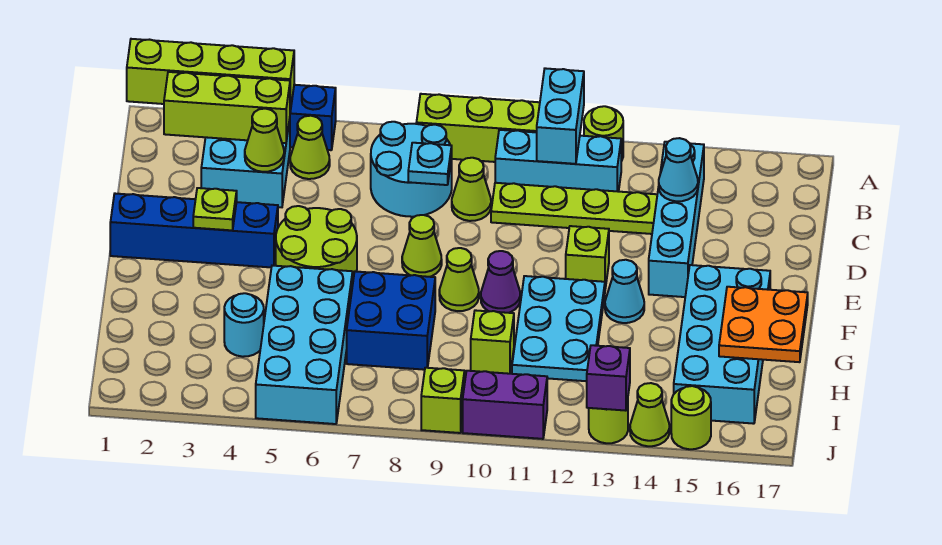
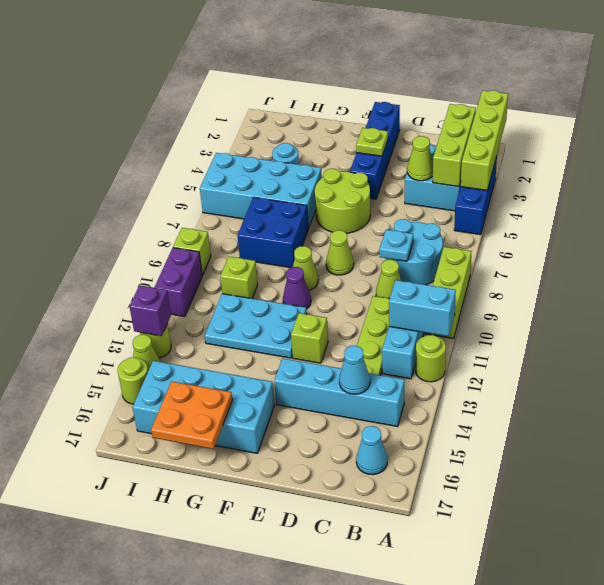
lime cone B5 level 1 -> none
cyan cone F13 level 1 -> cyan cone B16 level 1

